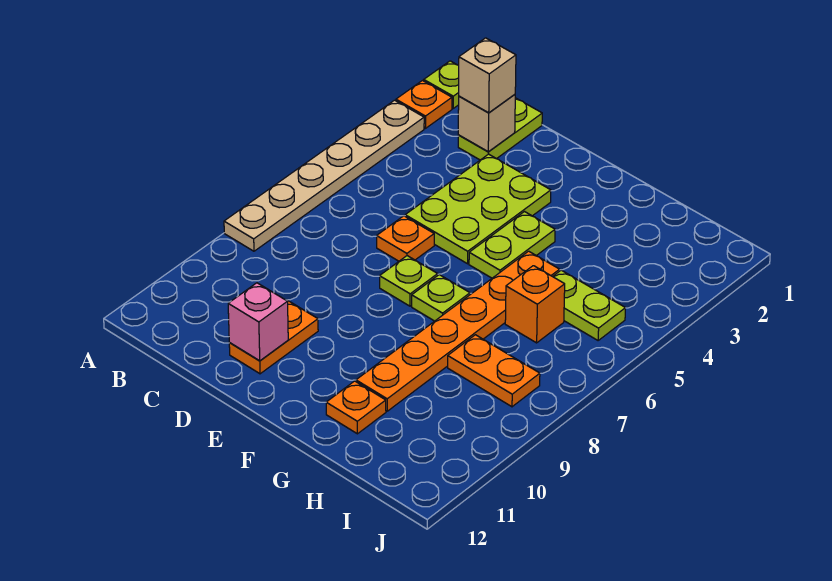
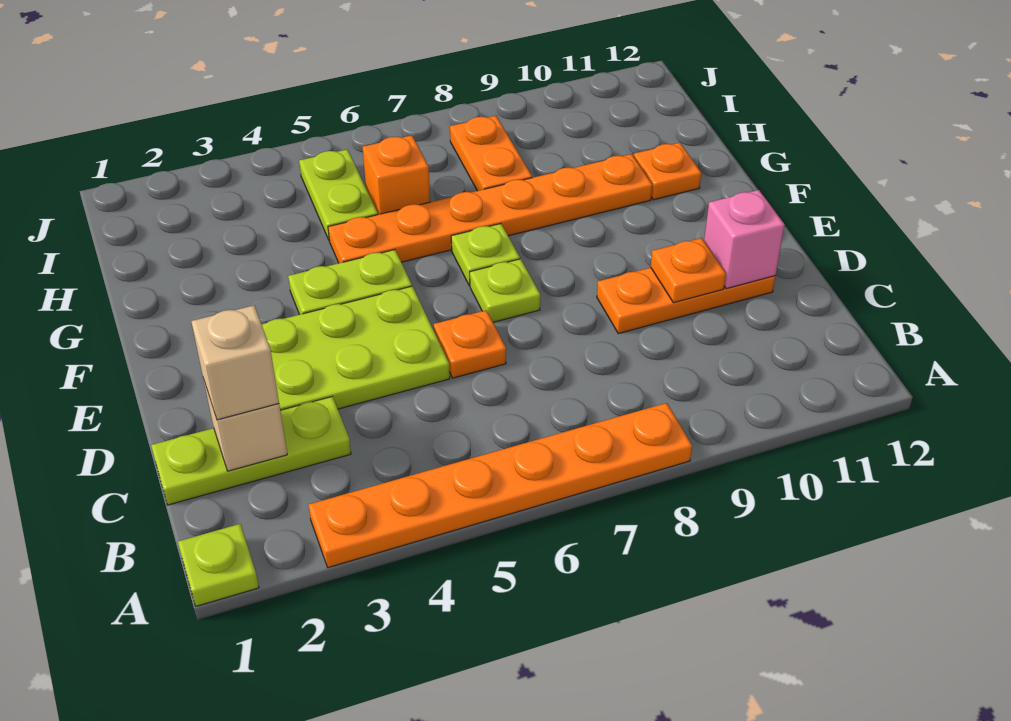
orange plate A2 level 1 -> orange plate D10 level 2
tan plate A3:A8 level 1 -> orange plate A3:A8 level 1
lime plate C1:C2 level 1 -> lime plate C1:C3 level 1
orange plate D10:D11 level 1 -> orange plate D9:D11 level 1

